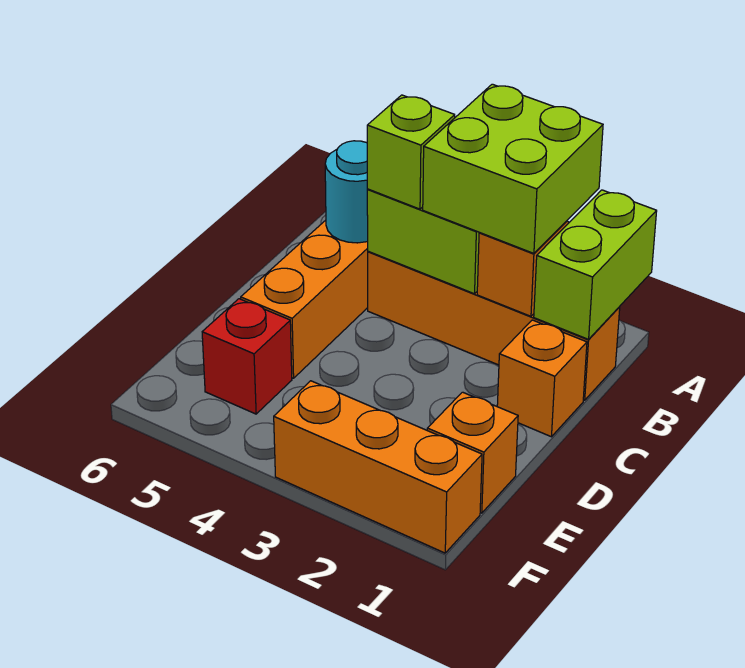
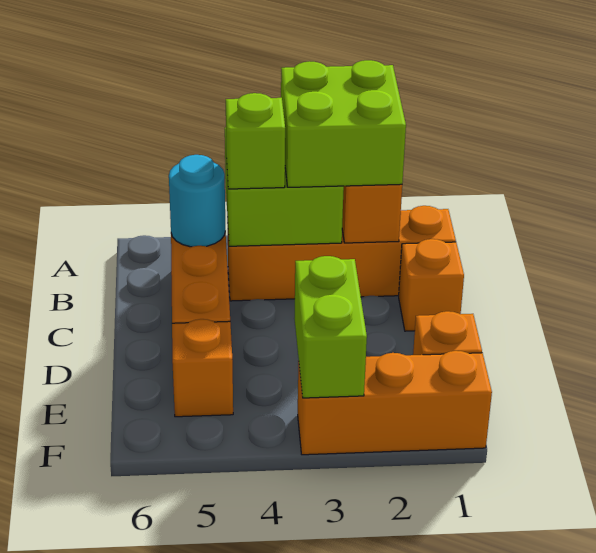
lime brick A1:B1 level 2 -> lime brick E3:F3 level 2
red brick E5 level 1 -> orange brick E5 level 1

